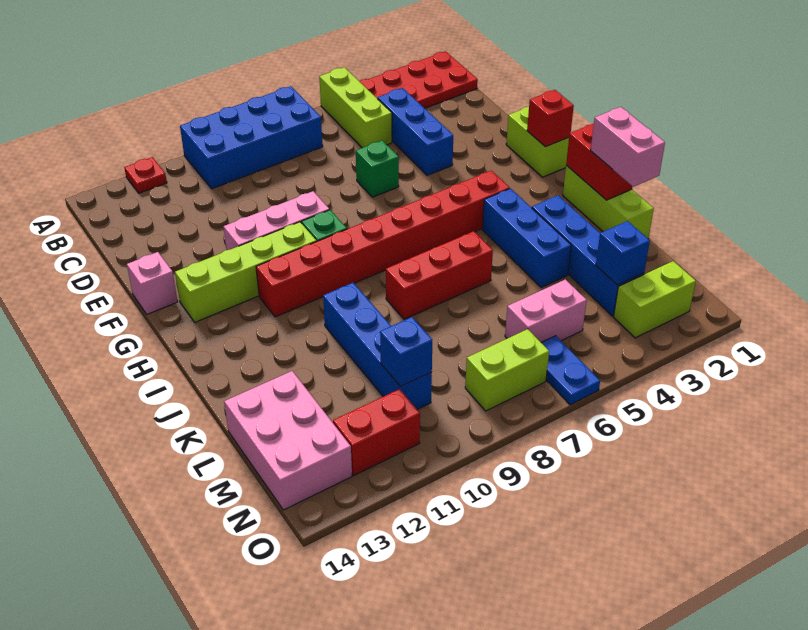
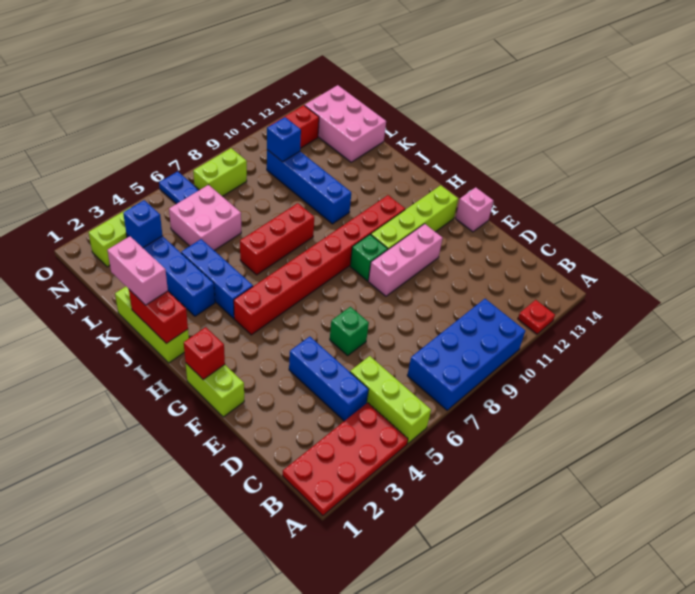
pink brick M5:M6 level 1 -> pink brick L5:M6 level 1

